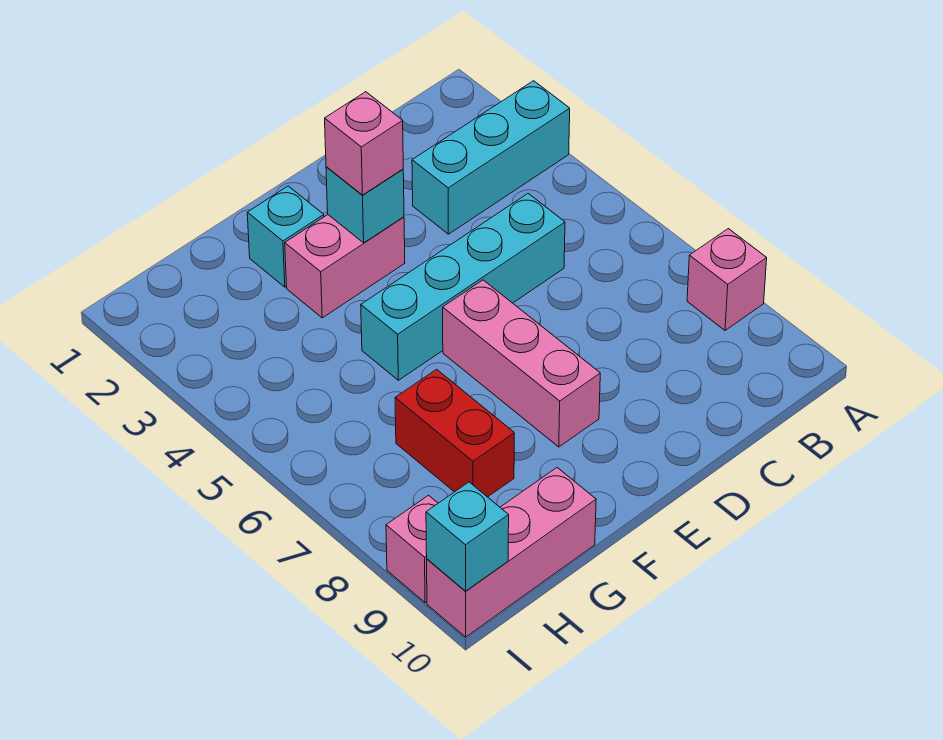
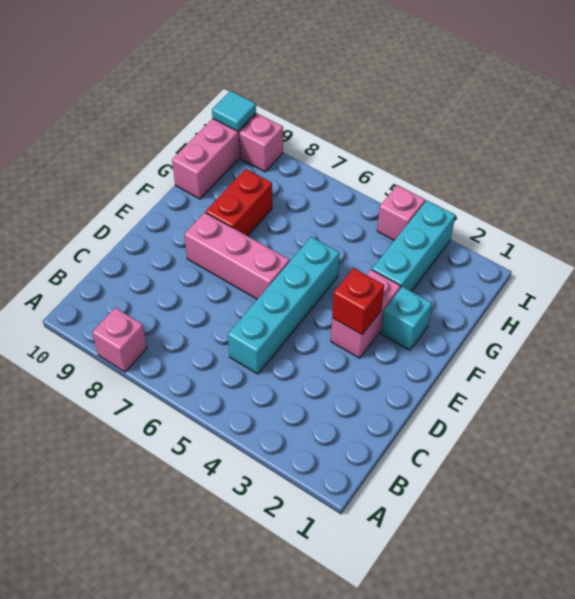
cyan brick A3:C3 level 1 -> cyan brick G3:I3 level 1
cyan brick E3 level 2 -> red brick E3 level 2
pink brick E3 level 3 -> pink brick I4 level 1
red brick G7:G8 level 1 -> red brick F8:G8 level 1
cyan brick I10 level 2 -> cyan tile I10 level 2

